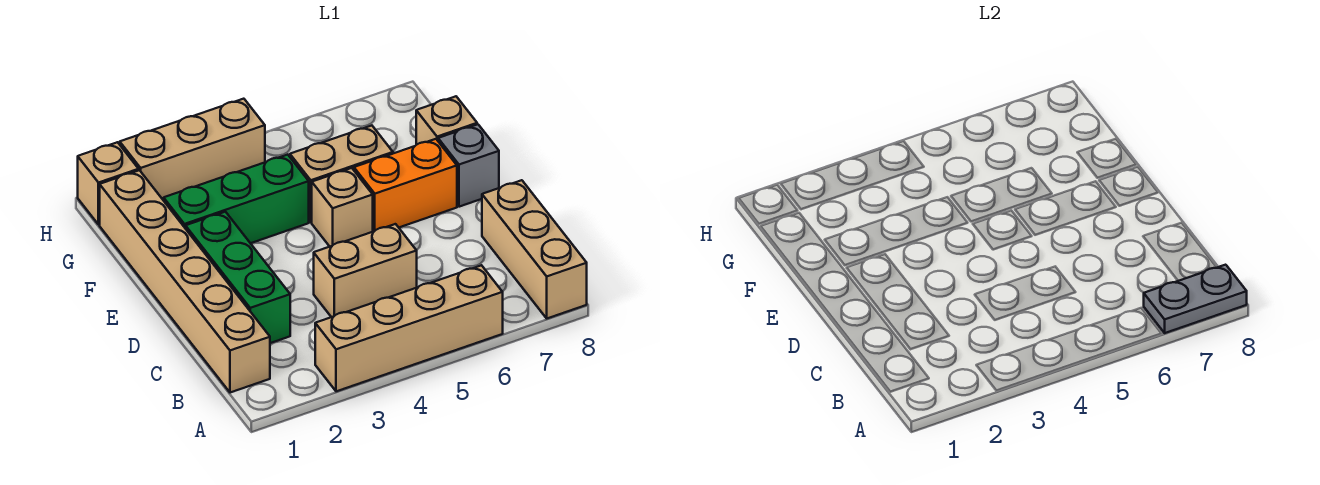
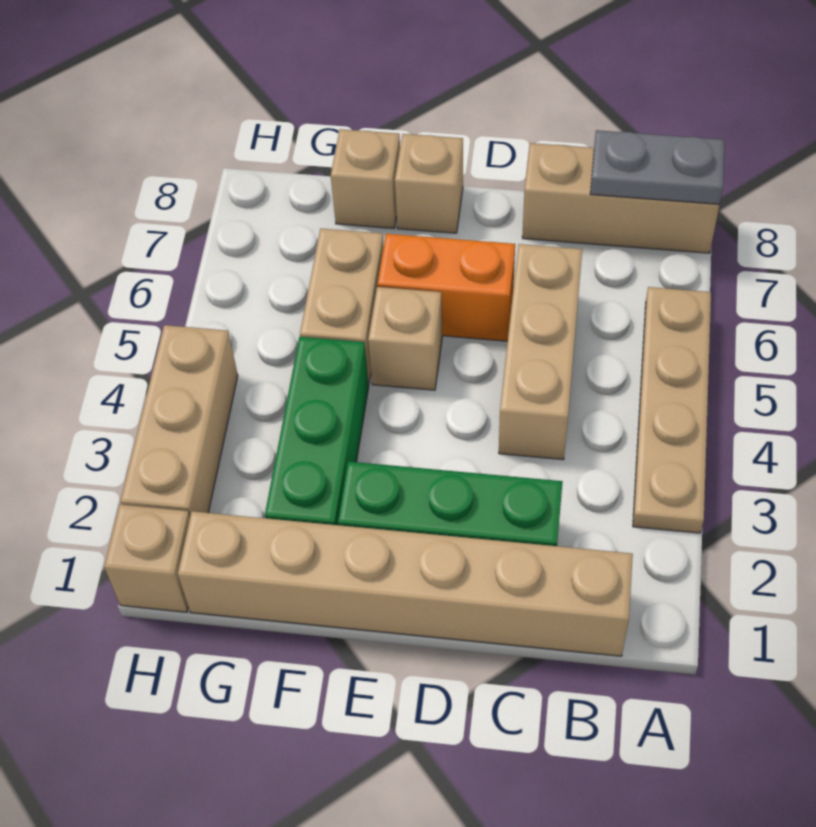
tan brick A3:A6 level 1 -> tan plate A3:A6 level 1
grey plate A7:A8 level 2 -> grey plate A8:B8 level 2
tan brick C4:C5 level 1 -> tan brick C4:C6 level 1
orange brick E6:E7 level 1 -> orange brick D6:E6 level 1
grey brick E8 level 1 -> tan brick E8 level 1

